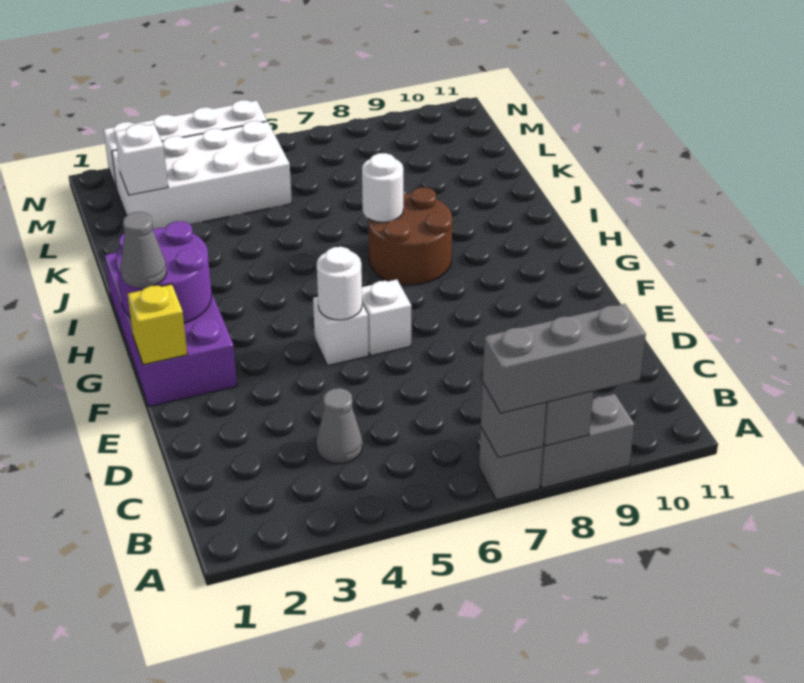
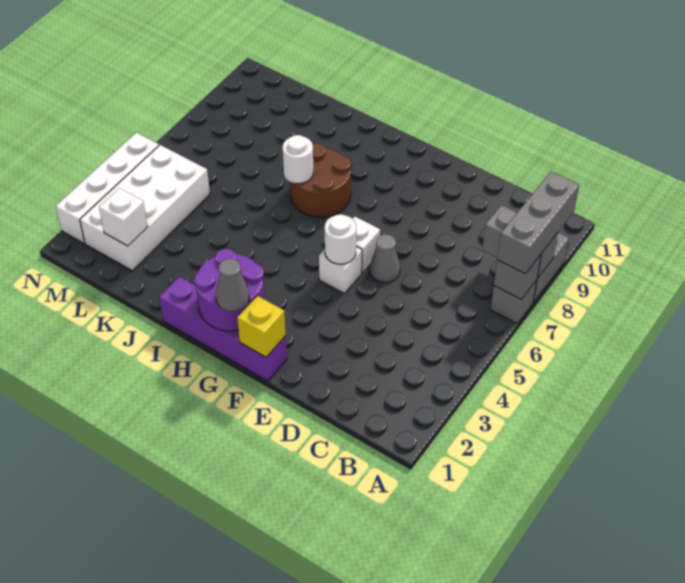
grey cone C4 level 1 -> grey cone E6 level 1
purple brick F1:I2 level 1 -> purple brick F1:I1 level 1

